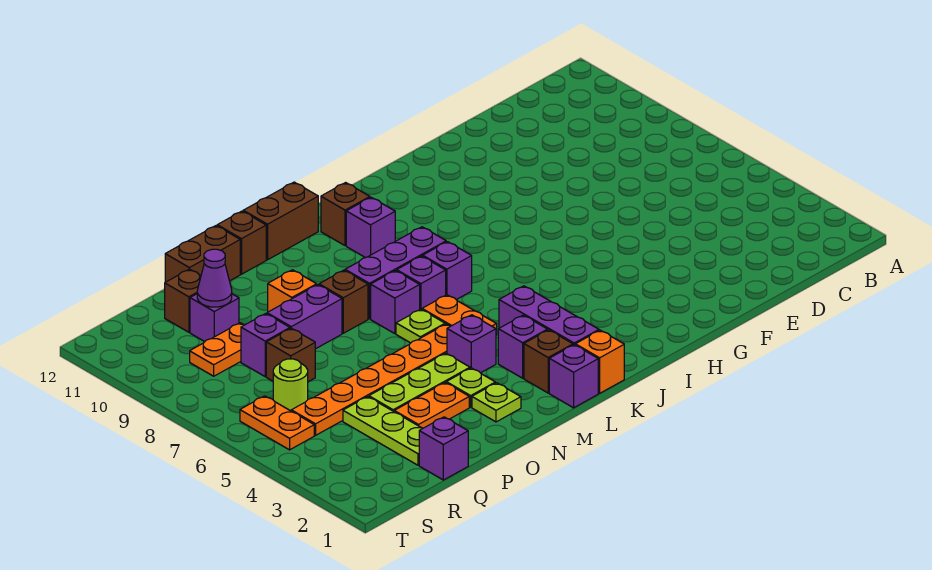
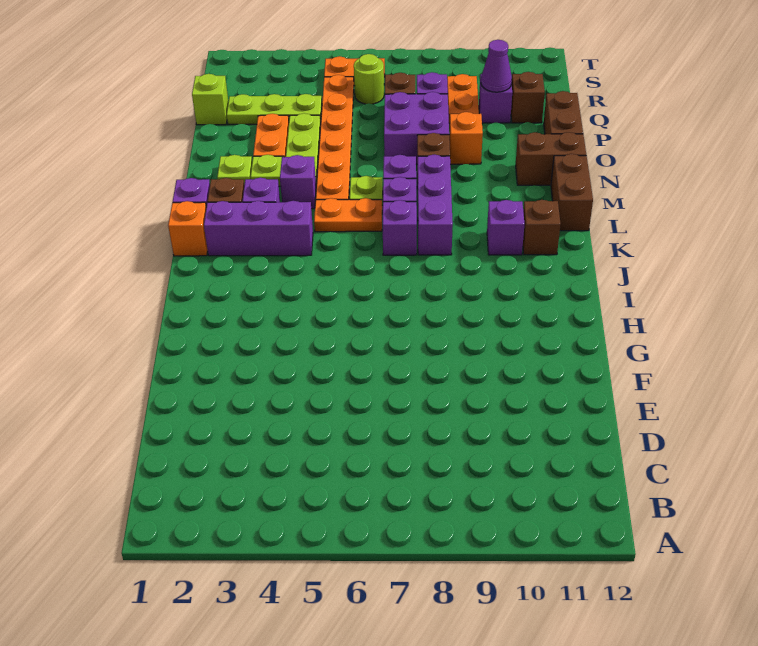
brown brick N12 level 1 -> brown brick N11:N12 level 1
purple brick O8:P8 level 1 -> purple brick O7:P8 level 1
purple brick Q1 level 1 -> lime brick Q1 level 1

